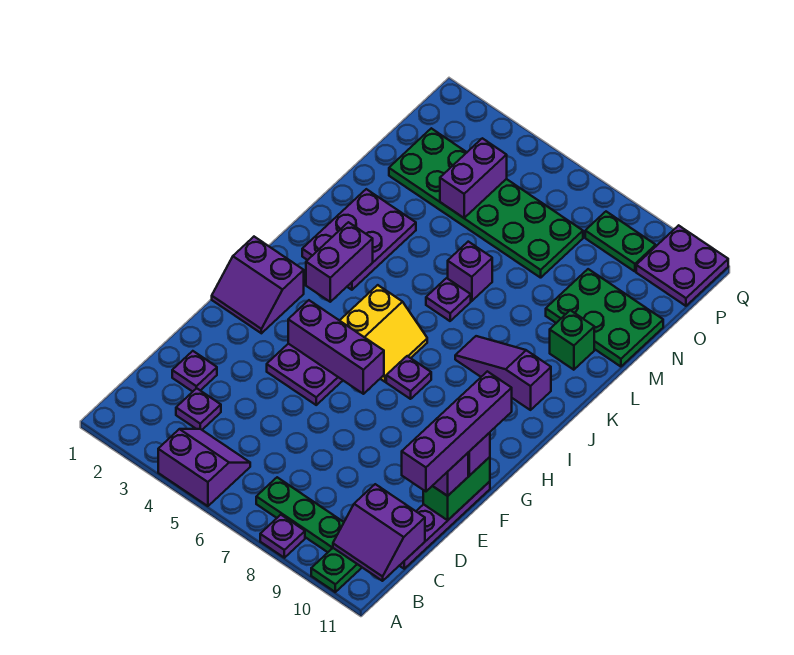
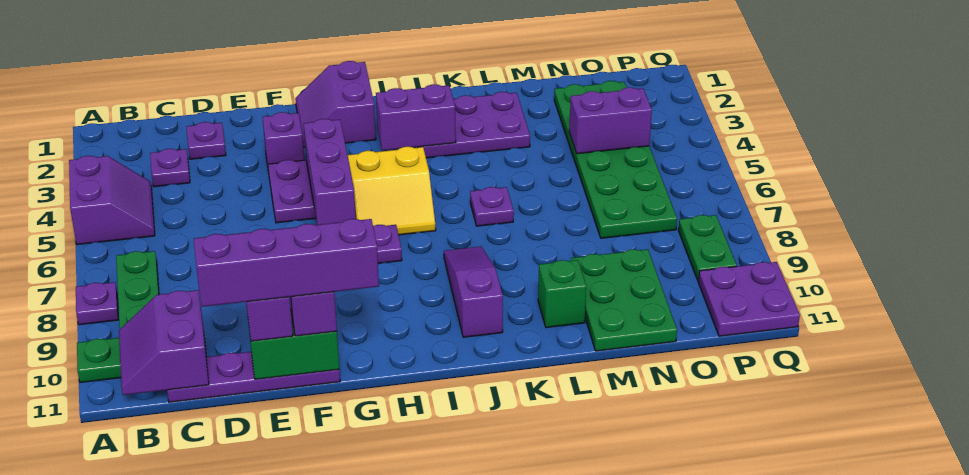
purple brick L6 level 1 -> purple brick F3 level 1

